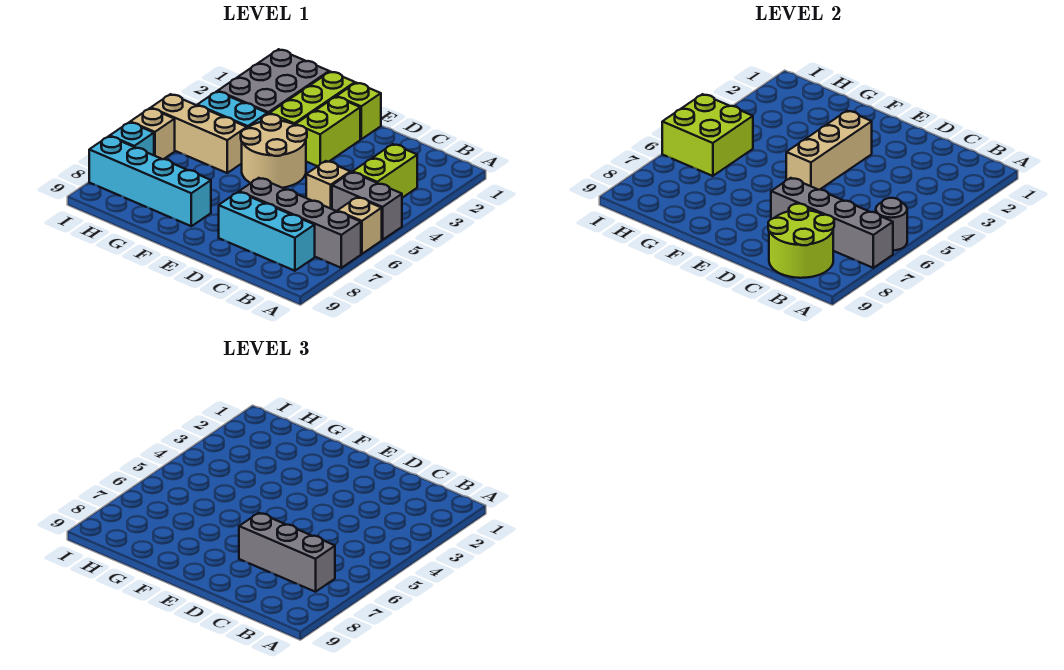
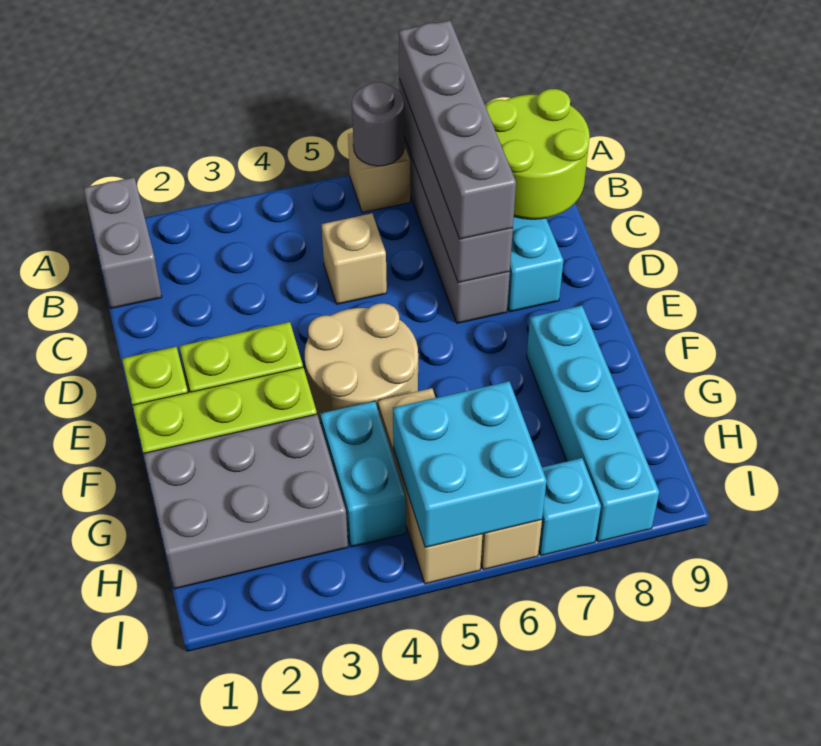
grey brick A5:B5 level 1 -> grey brick A1:B1 level 1
lime brick B3:B4 level 1 -> none
grey brick B7:D7 level 3 -> grey brick A7:D7 level 3
tan brick E3:E5 level 2 -> none
lime brick H5:I6 level 2 -> cyan brick H5:I6 level 2

